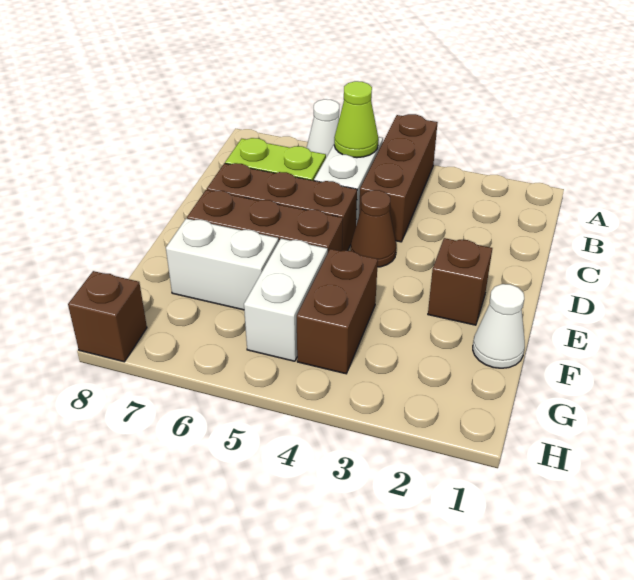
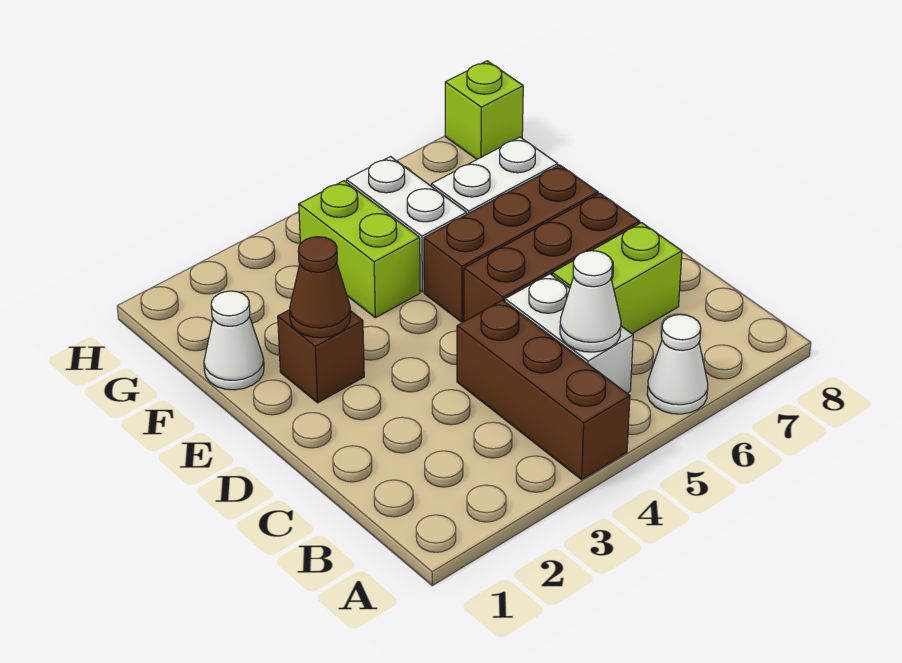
lime cone B5 level 2 -> white cone B5 level 2
brown cone D4 level 1 -> brown cone E2 level 2
brown brick F4:G4 level 1 -> lime brick F4:G4 level 1
brown brick H8 level 1 -> lime brick H8 level 1

